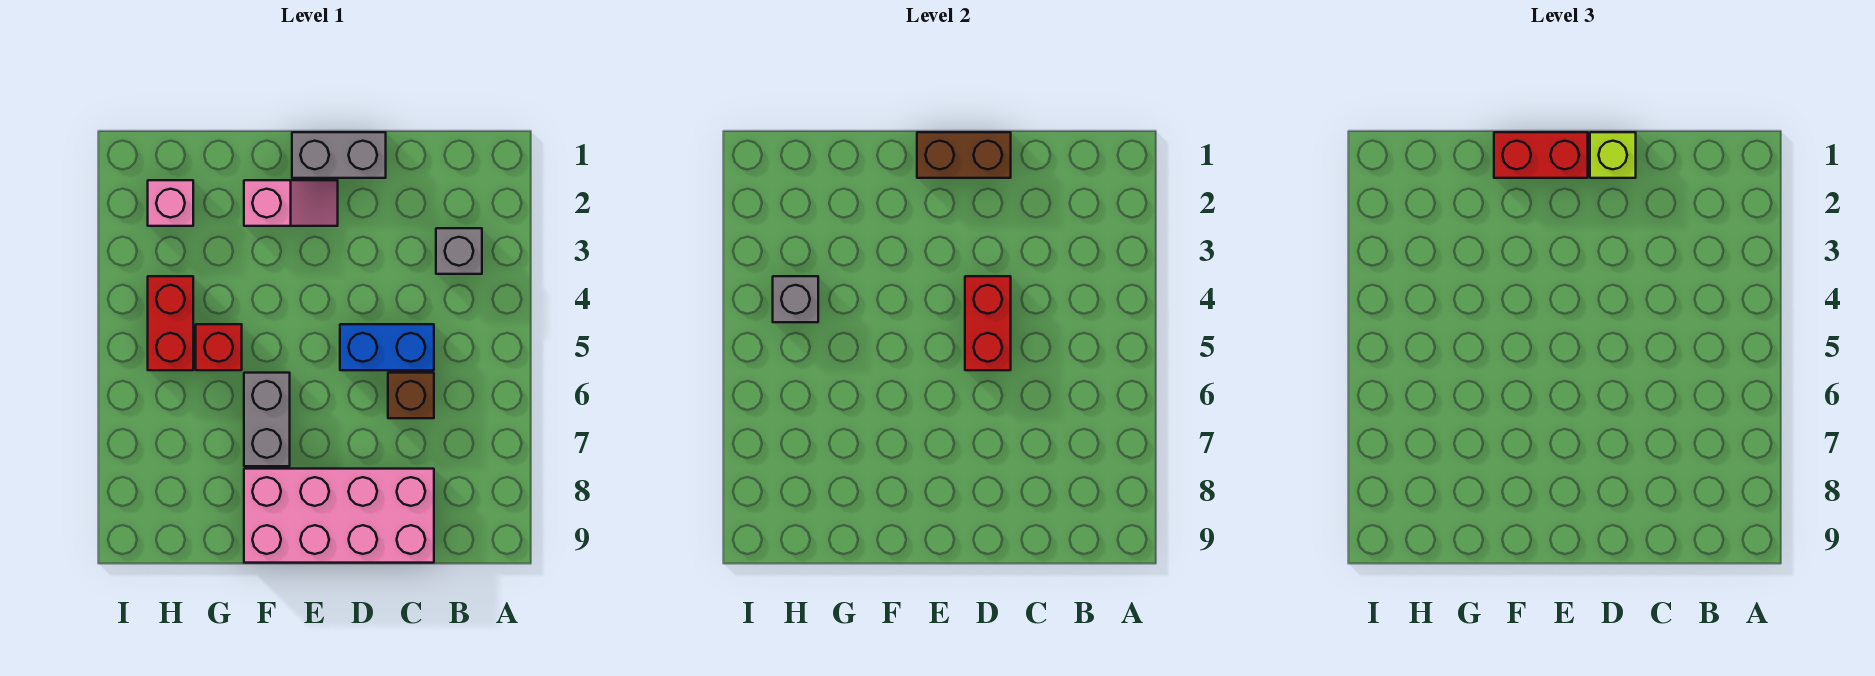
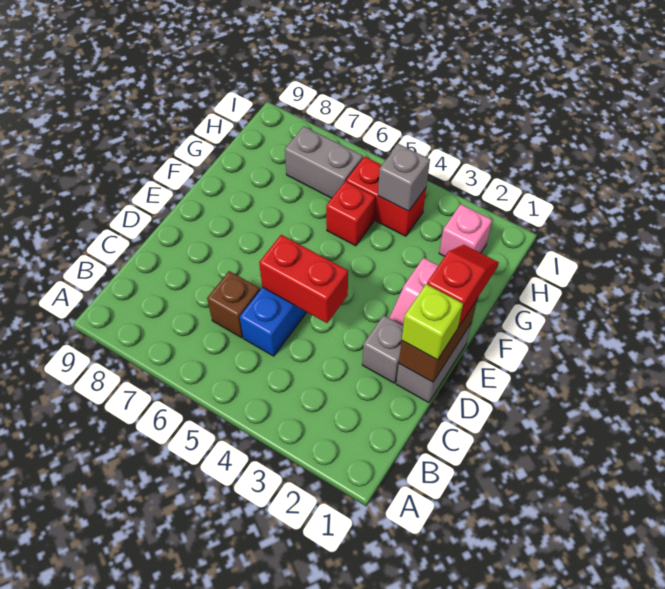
grey brick B3 level 1 -> grey brick D2 level 1
pink brick C8:F9 level 1 -> none
red brick E1:F1 level 3 -> red slope E1:F1 level 3 top E
grey brick F6:F7 level 1 -> grey brick H6:H7 level 1

